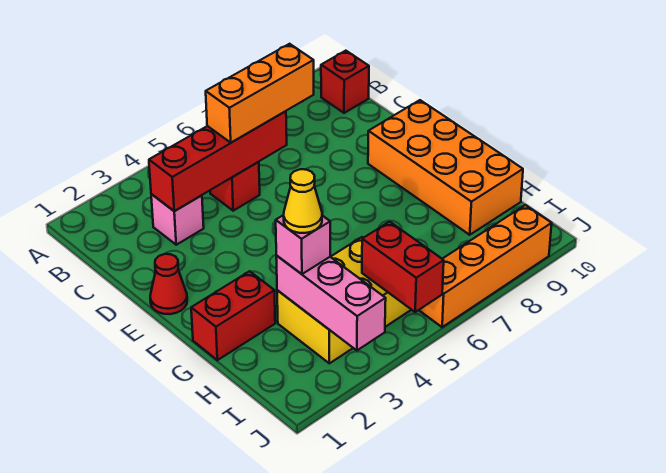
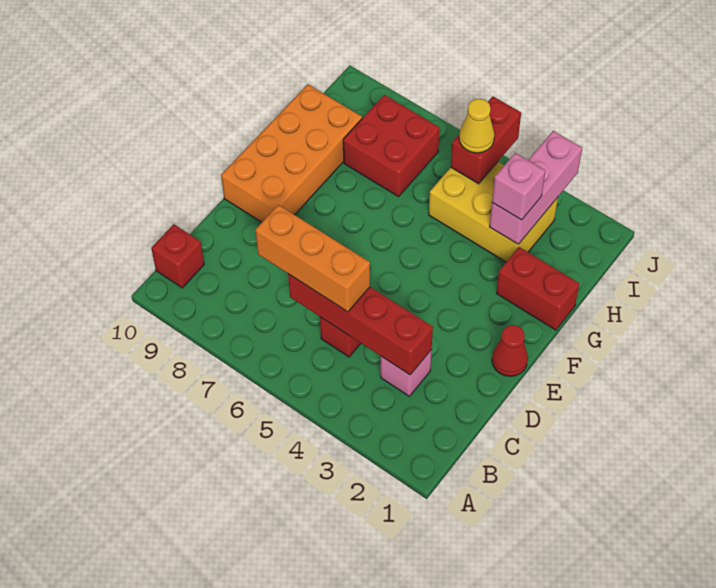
yellow cone H3 level 4 -> yellow cone I5 level 3
none -> red brick H7:I8 level 1
orange brick J6:J9 level 1 -> none

